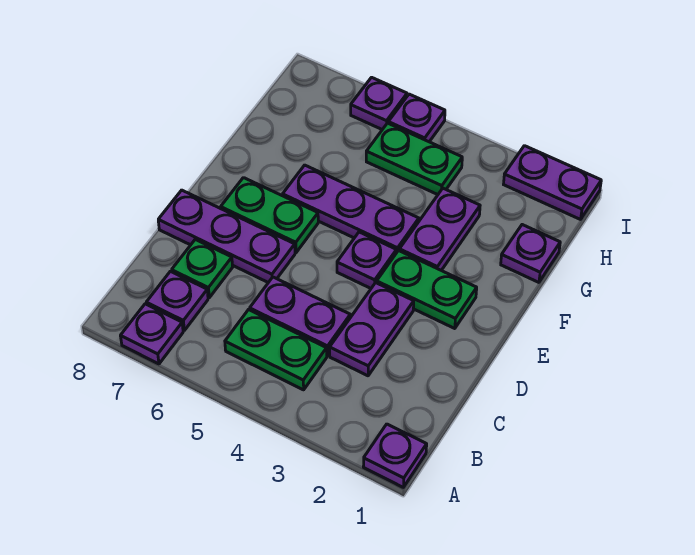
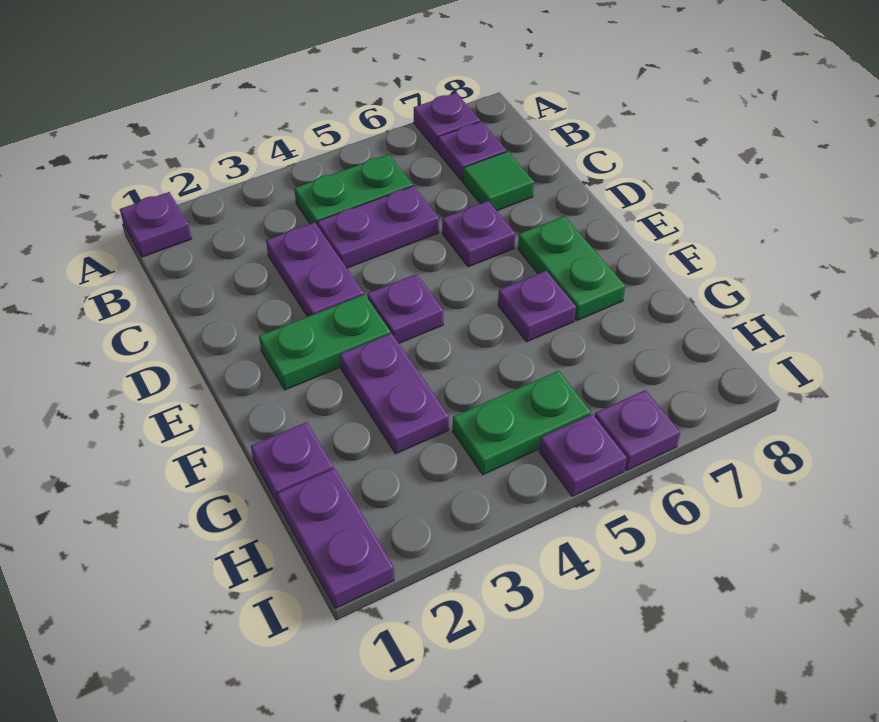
green plate C7 level 1 -> green tile C7 level 1
purple plate D6:D8 level 1 -> purple plate D6 level 1
green plate E6:E7 level 1 -> green plate E7:F7 level 1
purple plate F4:F6 level 1 -> purple plate F6 level 1
purple plate I1:I2 level 1 -> purple plate H1:I1 level 1

